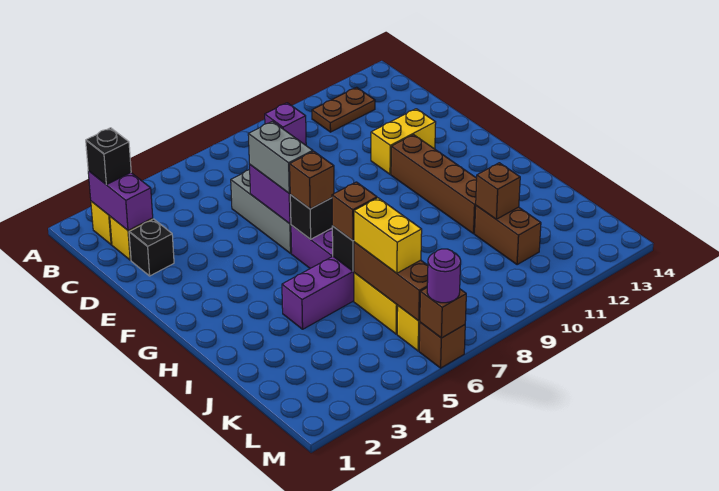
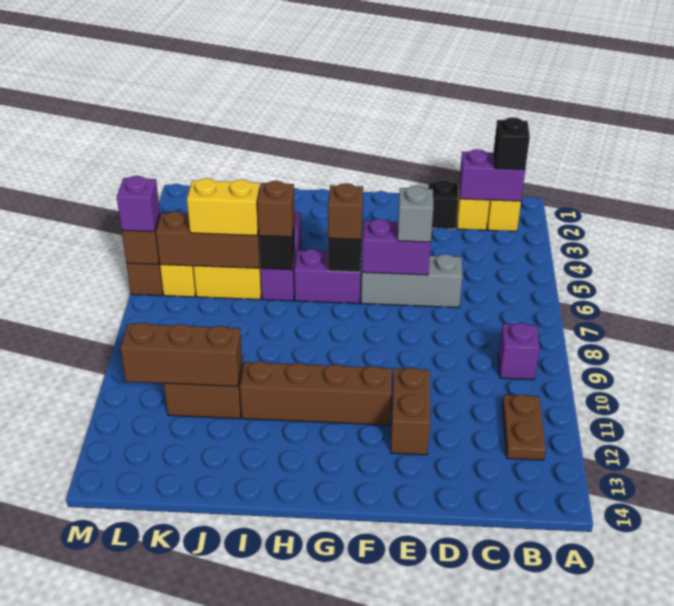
grey brick E6:F6 level 3 -> grey brick E6 level 3
yellow brick E11:E12 level 1 -> brown brick E11:E12 level 1
brown brick J11 level 2 -> brown brick J11:L11 level 2
purple round brick M6 level 3 -> purple brick M6 level 3

